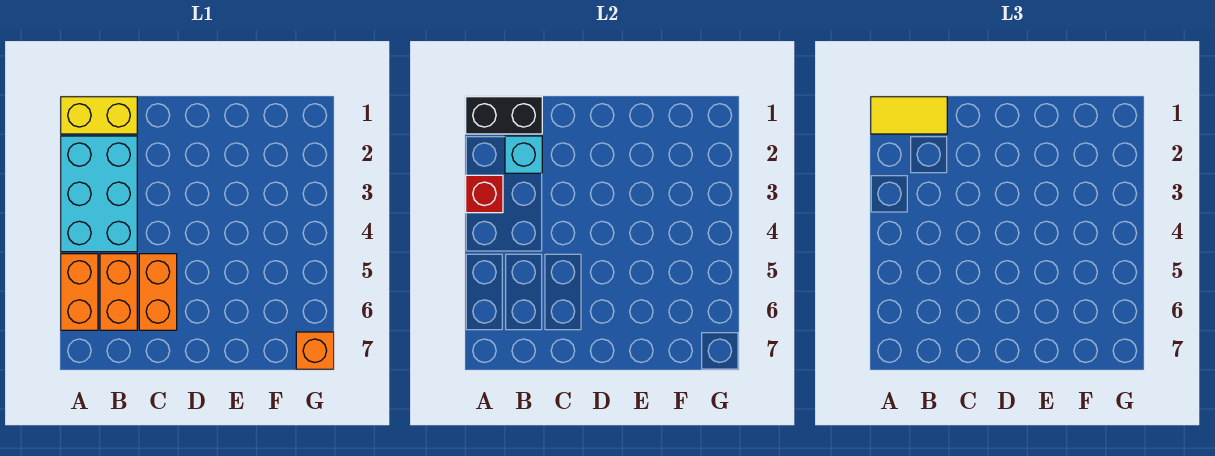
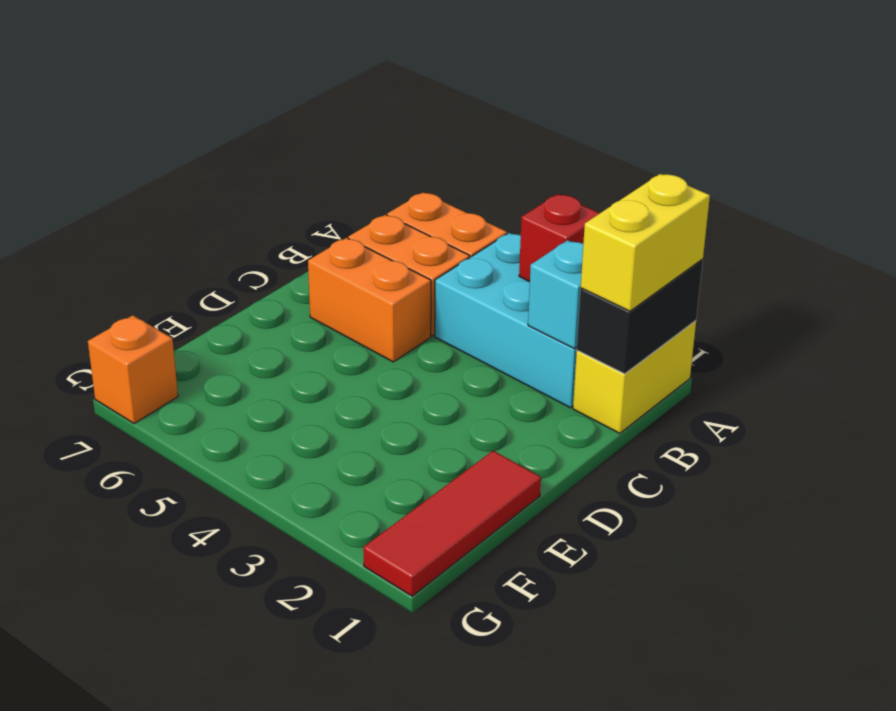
yellow tile A1:B1 level 3 -> yellow brick A1:B1 level 3
none -> red tile E1:G1 level 1

